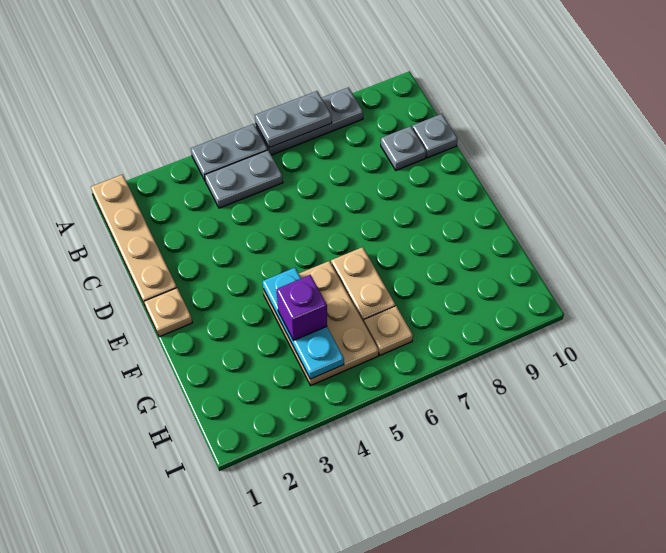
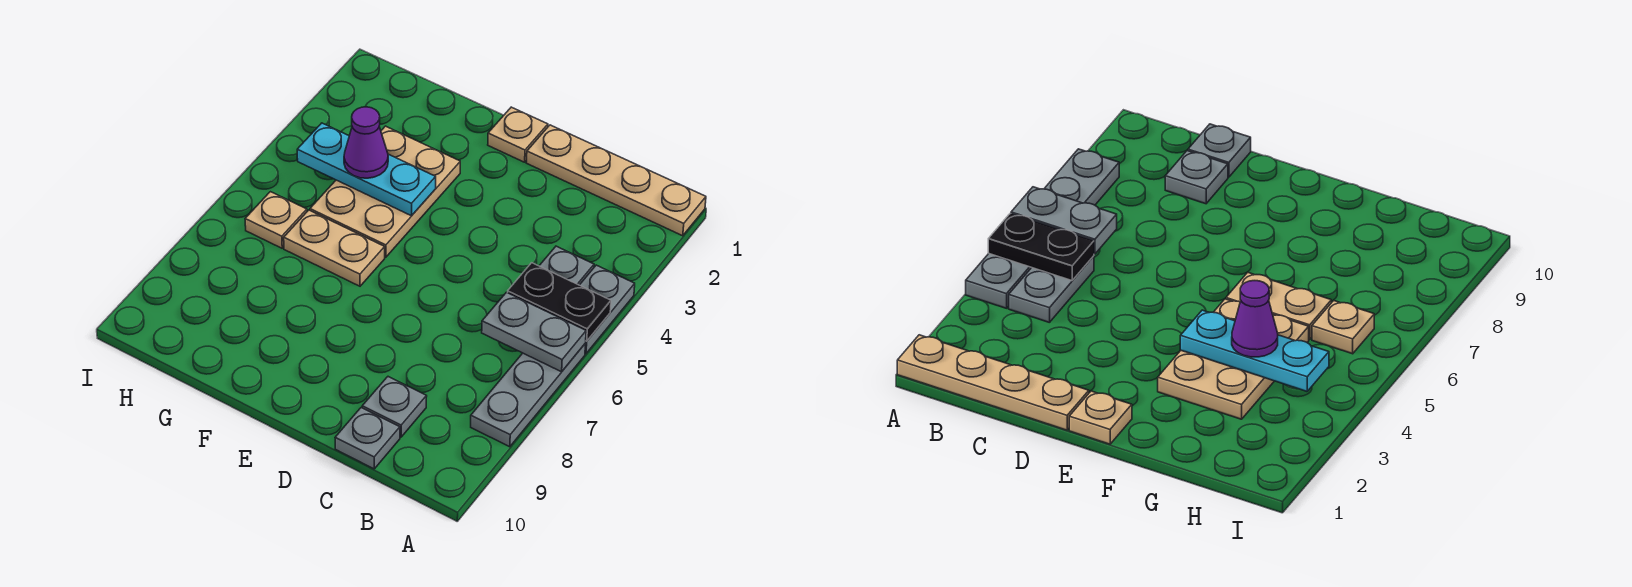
none -> black plate A5:B5 level 2
grey plate A6:A7 level 2 -> grey plate A6:B6 level 2
tan plate F4:H5 level 1 -> tan plate F3:G5 level 1
purple brick G4 level 3 -> purple cone G4 level 3

